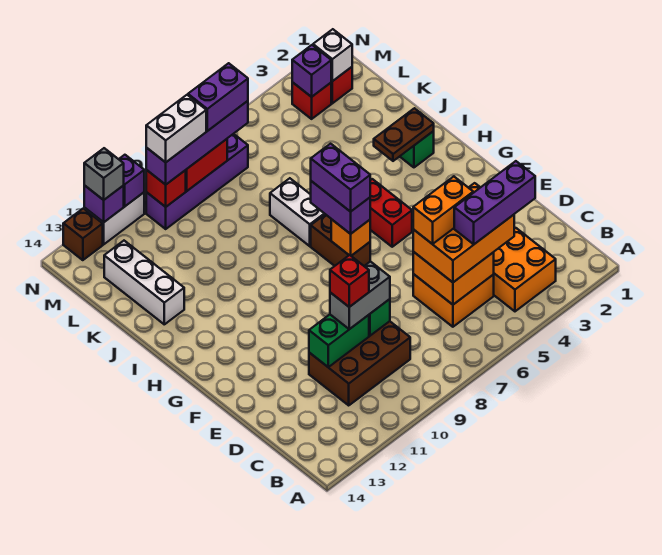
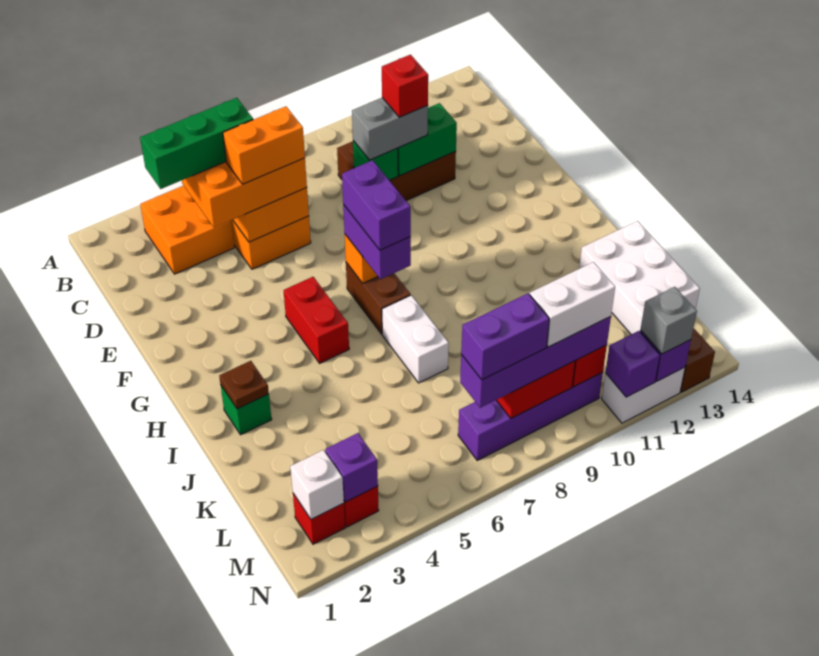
purple brick C3:C5 level 4 -> green brick C3:C5 level 4
brown plate I2:I3 level 2 -> brown plate I2 level 2
white brick J13:L13 level 1 -> white brick J13:L14 level 1

